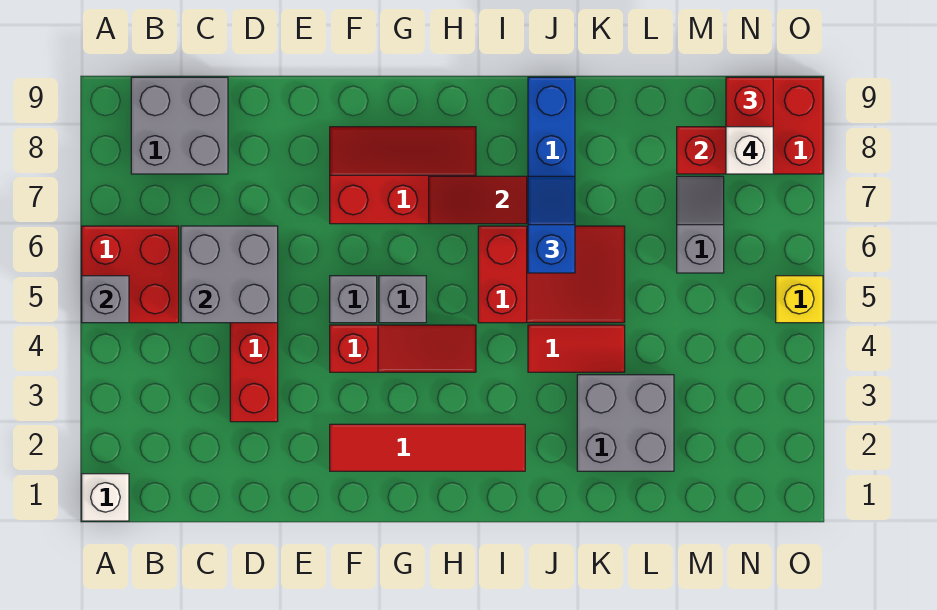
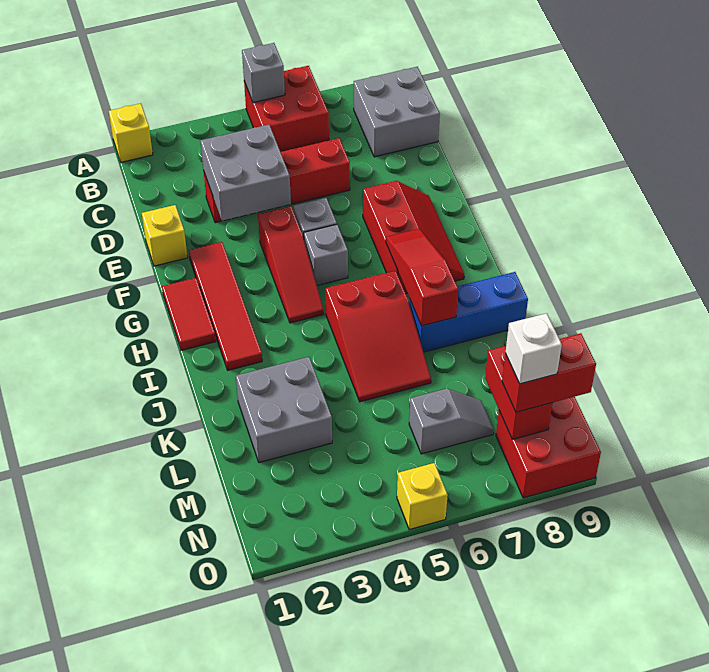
white brick A1 level 1 -> yellow brick A1 level 1
grey brick C5:D6 level 2 -> grey brick D3:E4 level 2
none -> yellow brick E1 level 1
red tile J4:K4 level 1 -> red tile G1:H1 level 1
blue slope J6:J7 level 3 top 6 -> none

